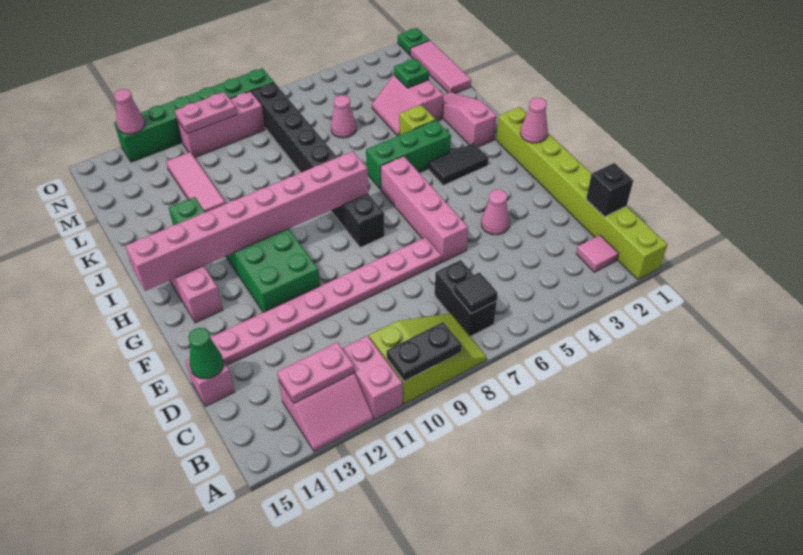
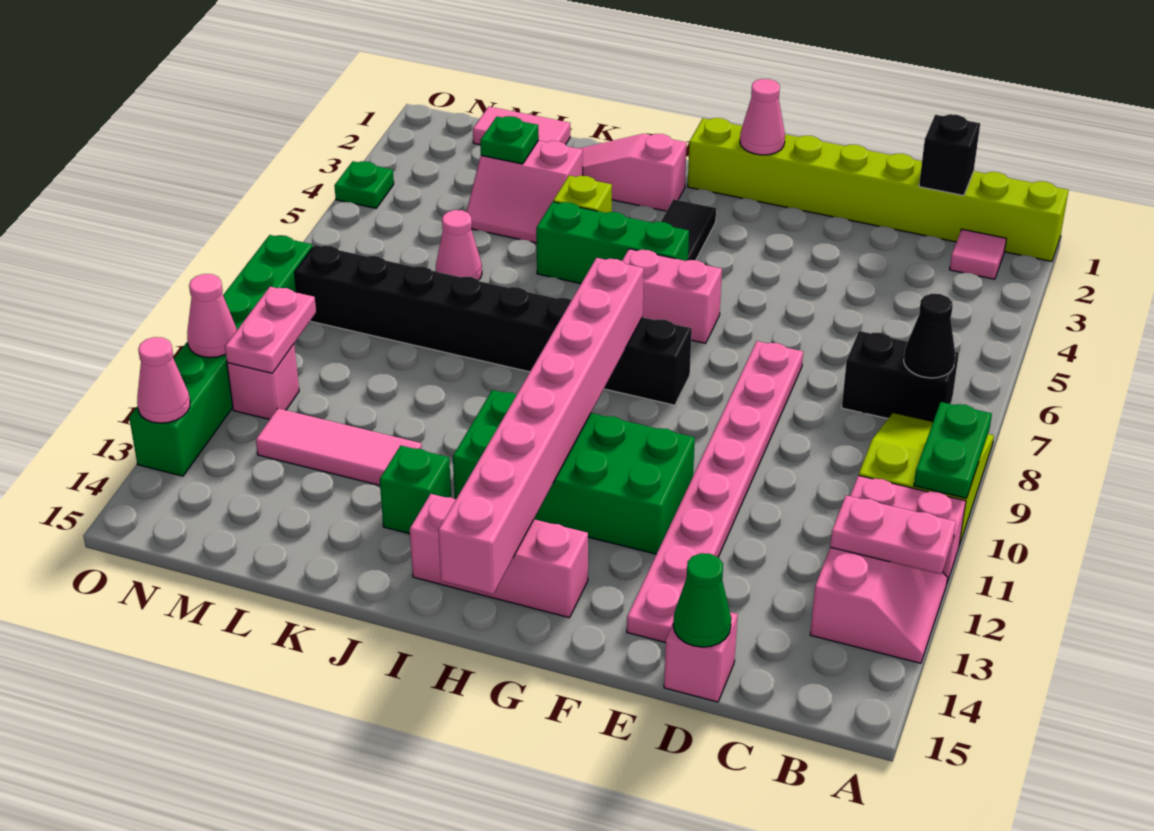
black plate A9:A10 level 2 -> green plate A9:A10 level 2
black tile B7 level 2 -> black cone B7 level 2
pink plate B12:B13 level 2 -> pink plate A12:B12 level 2
pink cone E4 level 1 -> pink cone O11 level 2
pink brick E6:H6 level 1 -> pink brick G6:H6 level 1
green brick I4:I6 level 1 -> green brick H5:J5 level 1
pink tile L1:N1 level 1 -> pink tile L1:M1 level 1
pink brick N9:N11 level 1 -> pink brick N11 level 1
green plate O1 level 1 -> green plate O4 level 1

